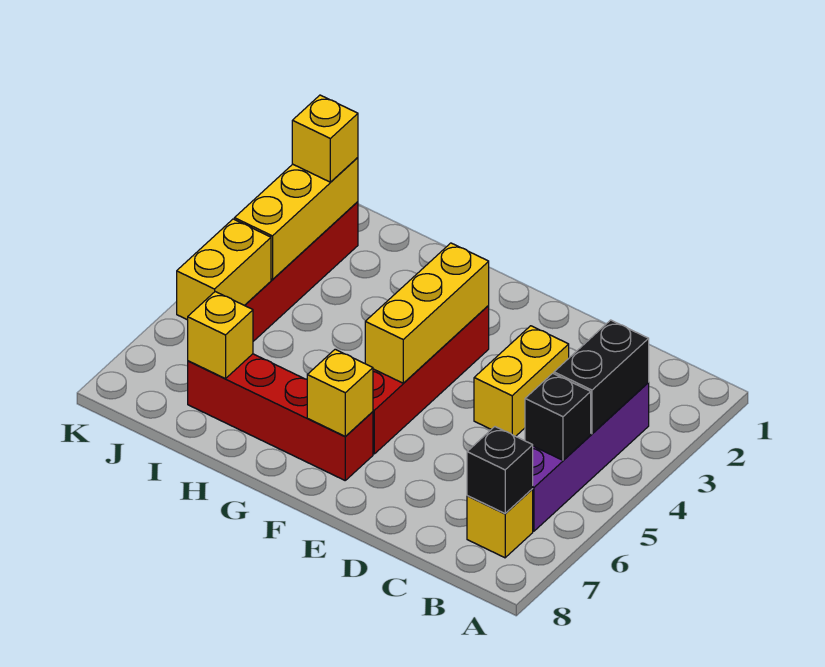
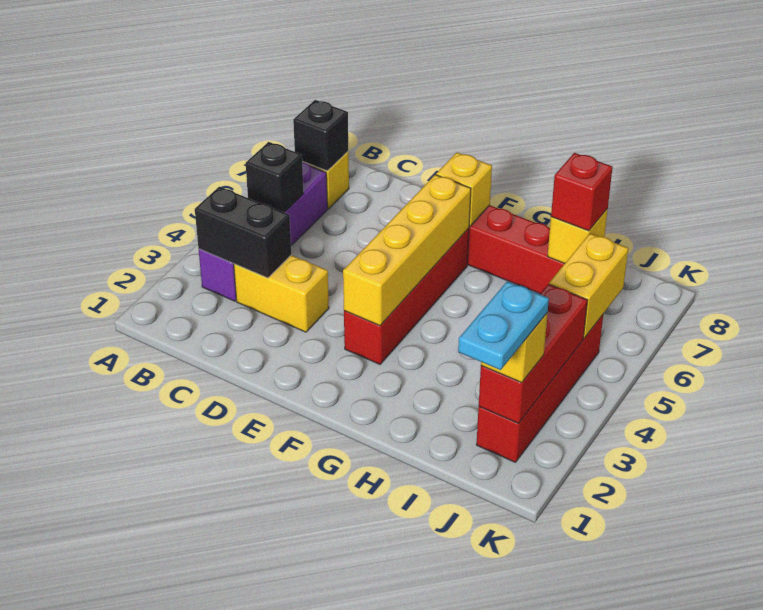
black brick B3:B4 level 2 -> black brick B3:C3 level 2
yellow brick D3:D4 level 1 -> yellow brick C3:D3 level 1
yellow brick F3:F5 level 2 -> yellow brick F3:F6 level 2
none -> red brick I7 level 3
none -> cyan plate J1:J2 level 4
yellow brick J2:J4 level 2 -> red brick J2:J4 level 2

